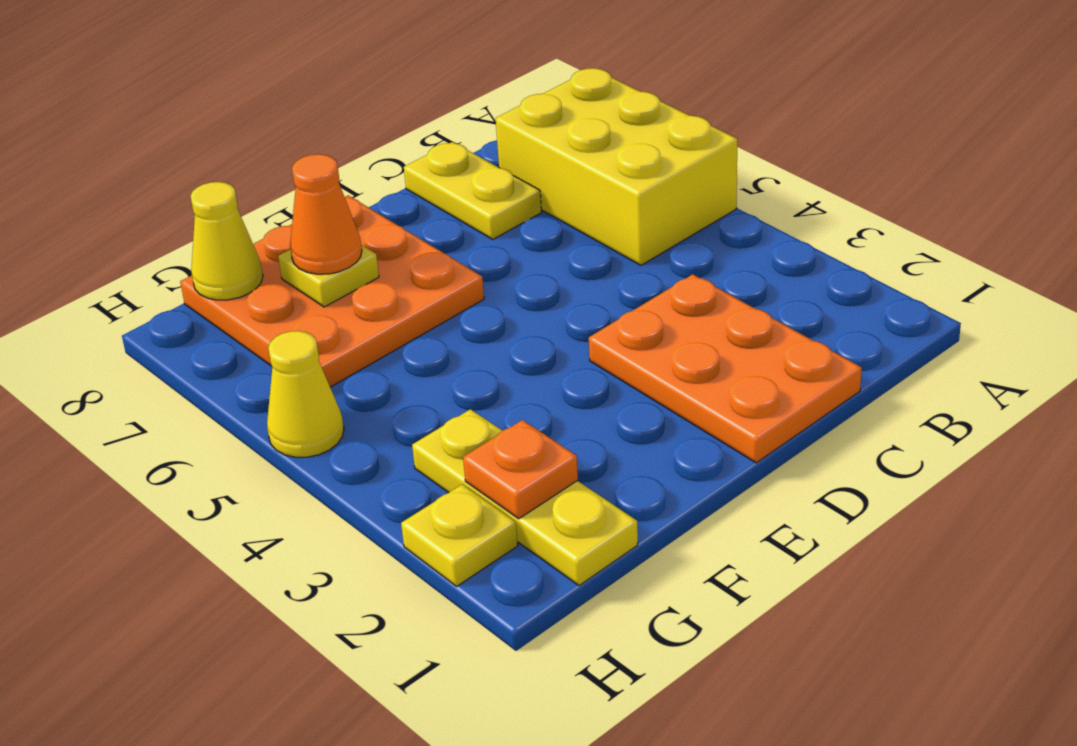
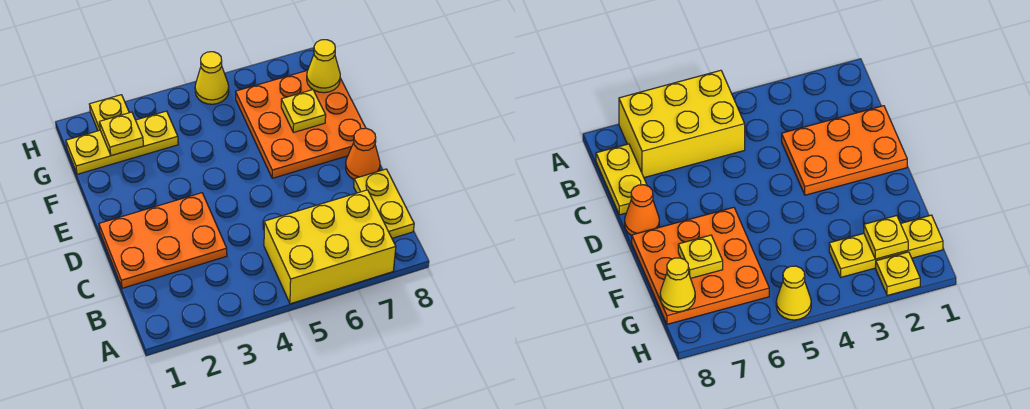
yellow plate C7:C8 level 1 -> yellow plate B8:C8 level 1
orange cone F7 level 3 -> orange cone D8 level 1
orange plate G2 level 2 -> yellow plate G2 level 2

